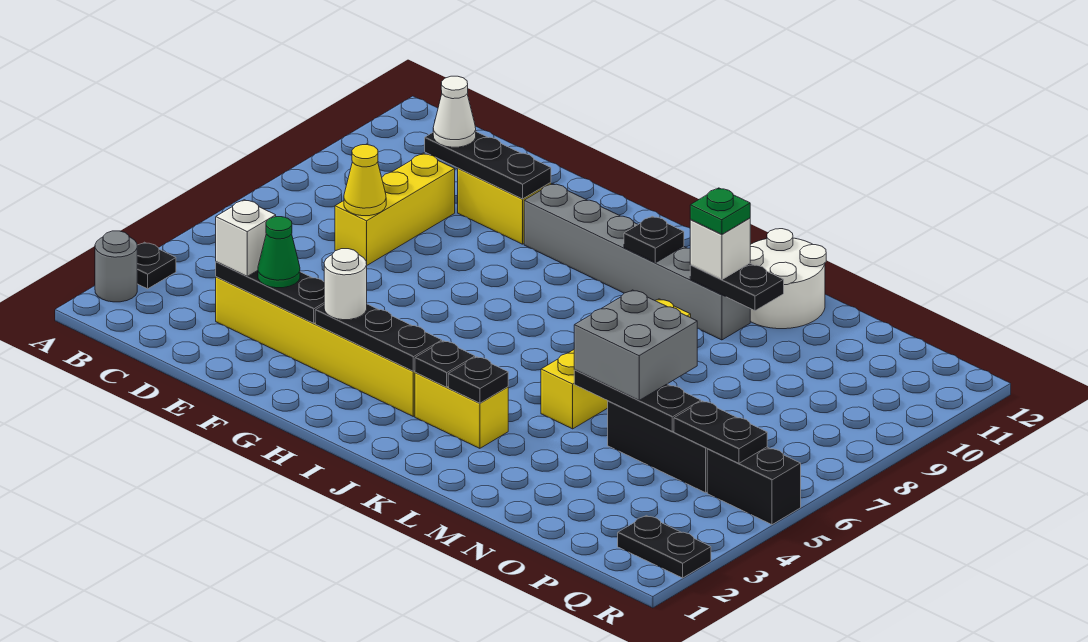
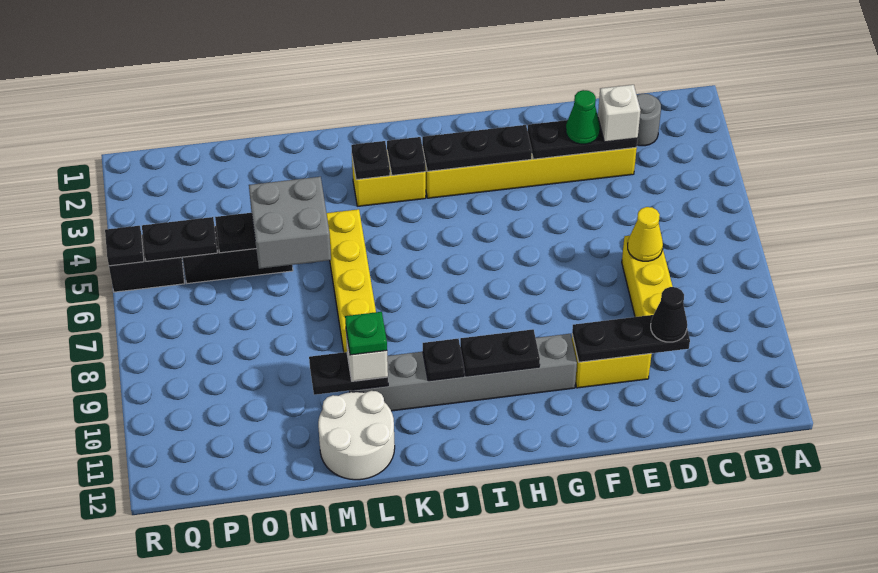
grey round brick A2 level 1 -> grey round brick C2 level 1
black plate A3 level 1 -> black plate R5 level 2
white cone D10 level 3 -> black cone D10 level 3
white round brick G3 level 3 -> none
black plate Q2:R2 level 1 -> black plate H10:I10 level 2

